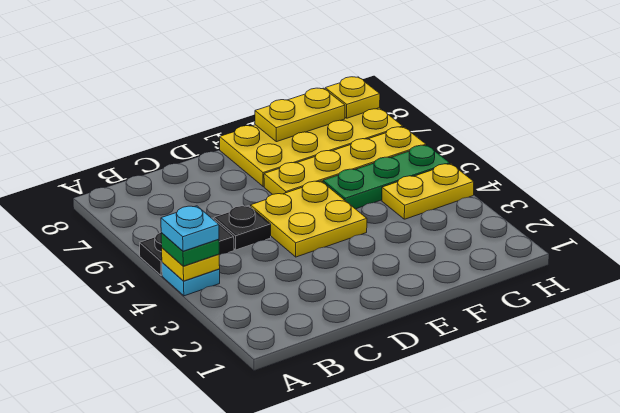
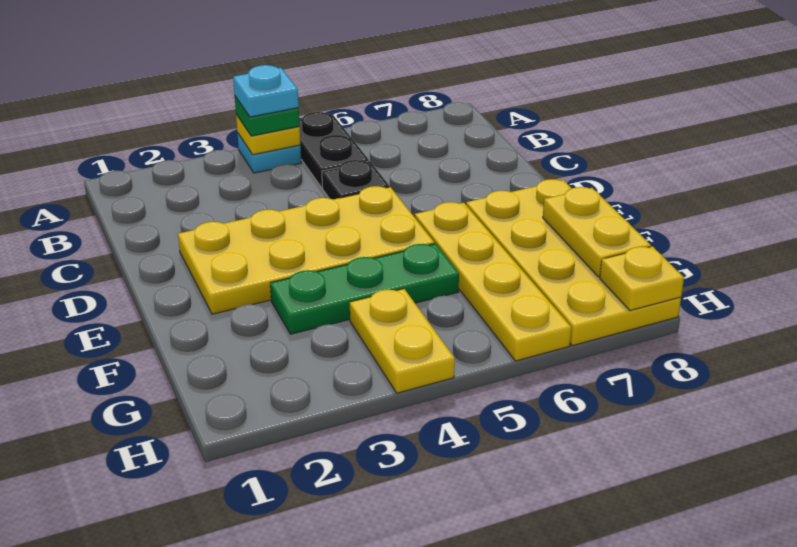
yellow plate D4:E5 level 1 -> yellow plate D2:E5 level 1
green plate F5:H5 level 1 -> green plate F3:F5 level 1

